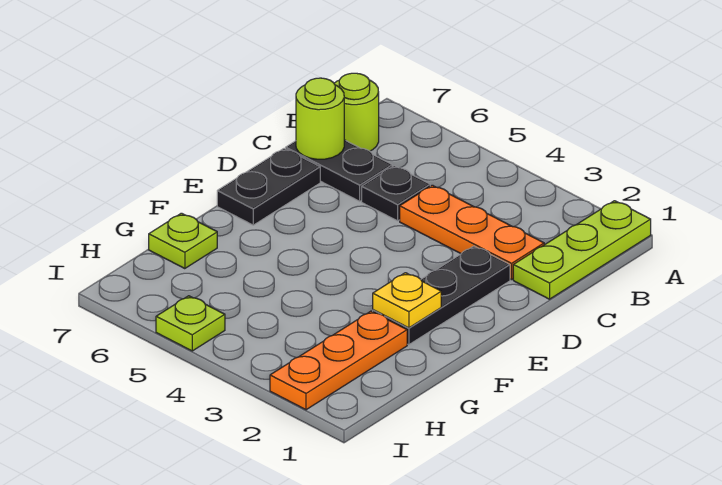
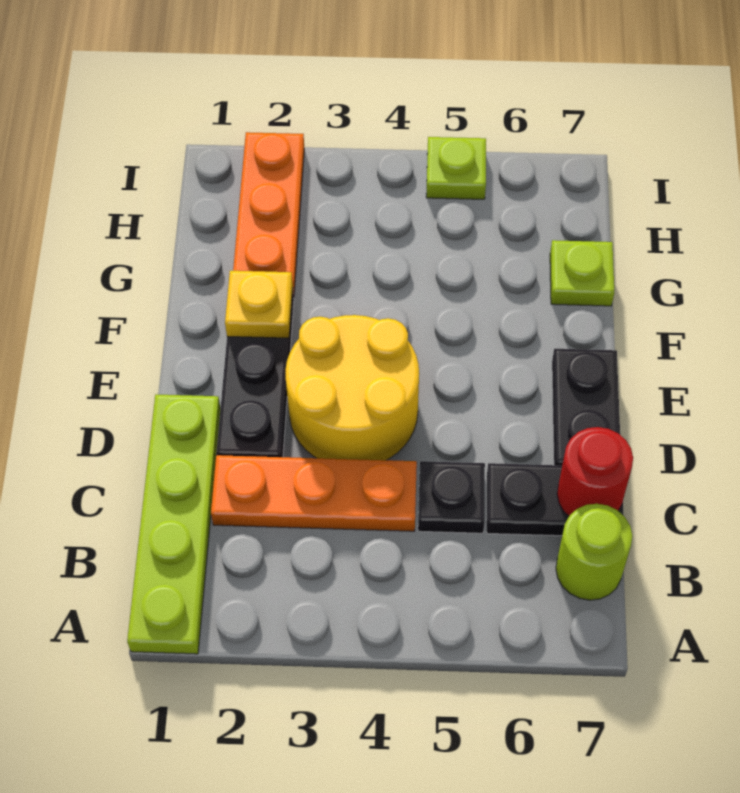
lime plate A1:C1 level 1 -> lime plate A1:D1 level 1
lime round brick C7 level 2 -> red round brick C7 level 2
none -> yellow round brick D3:E4 level 1

